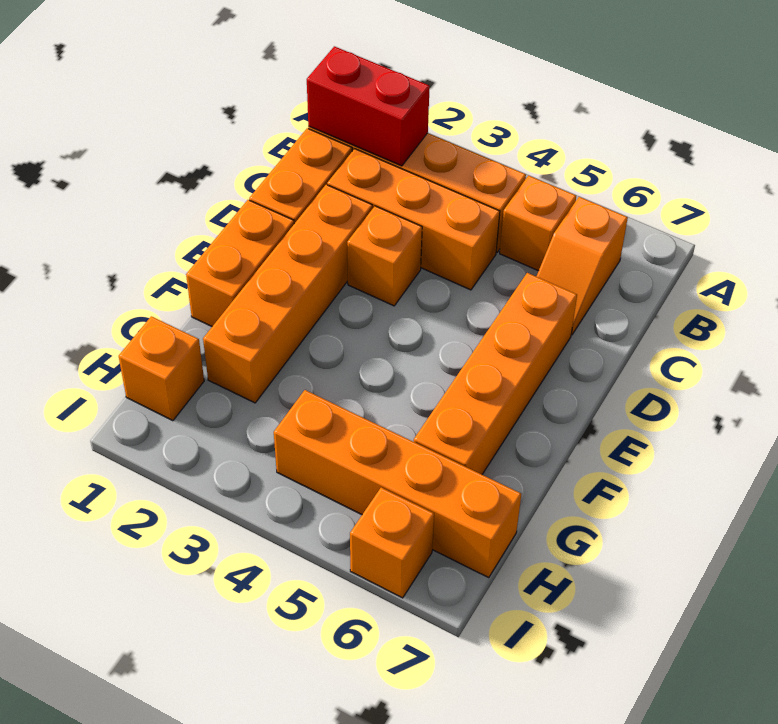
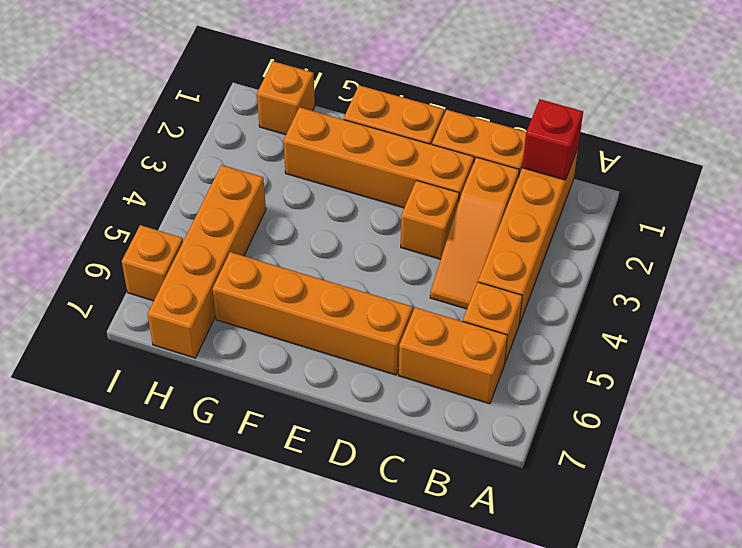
red brick B1:B2 level 2 -> red brick B1 level 2
orange slope B6:C6 level 1 top B -> orange brick B6:C6 level 1
orange brick C2:C4 level 1 -> orange slope C2:C4 level 1 top 2

